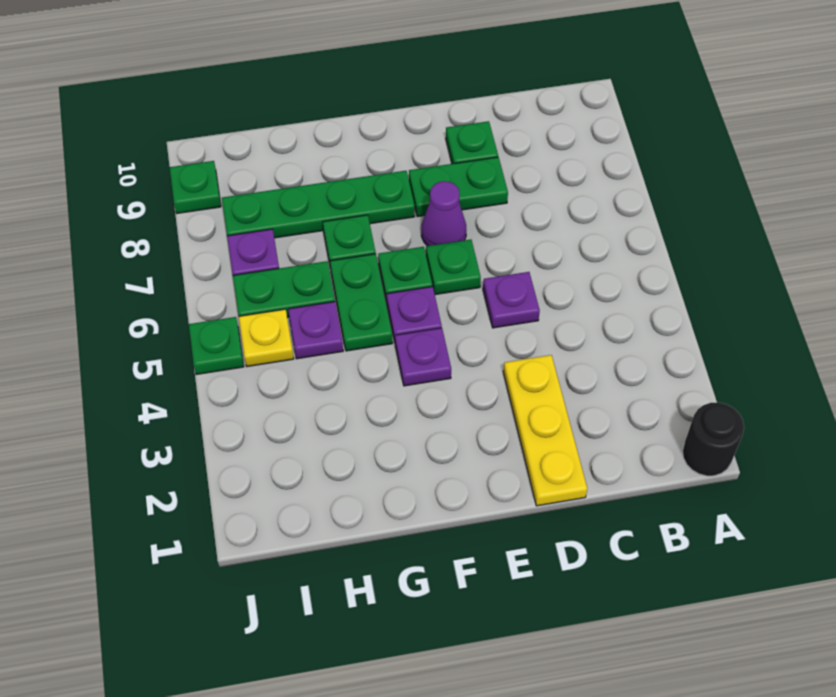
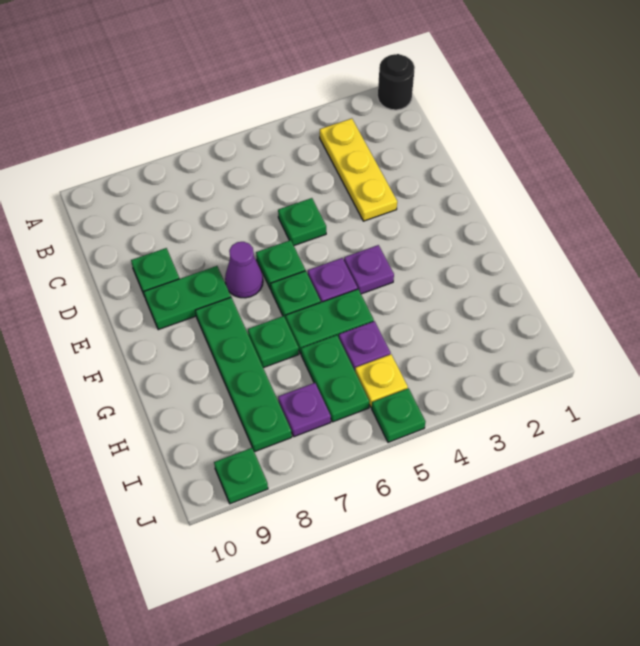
yellow plate D1:D3 level 1 -> yellow plate B3:D3 level 1
purple plate D5 level 1 -> green plate D5 level 1
green plate D8:E8 level 1 -> green plate E8:E9 level 1

